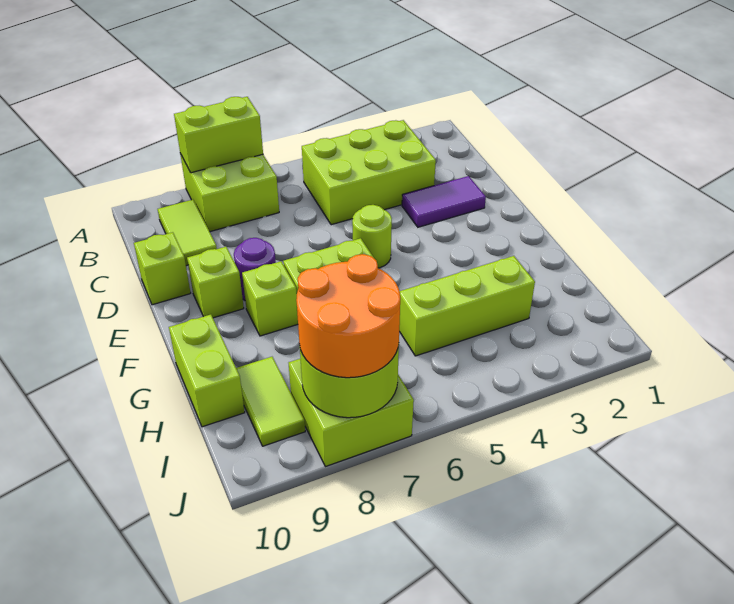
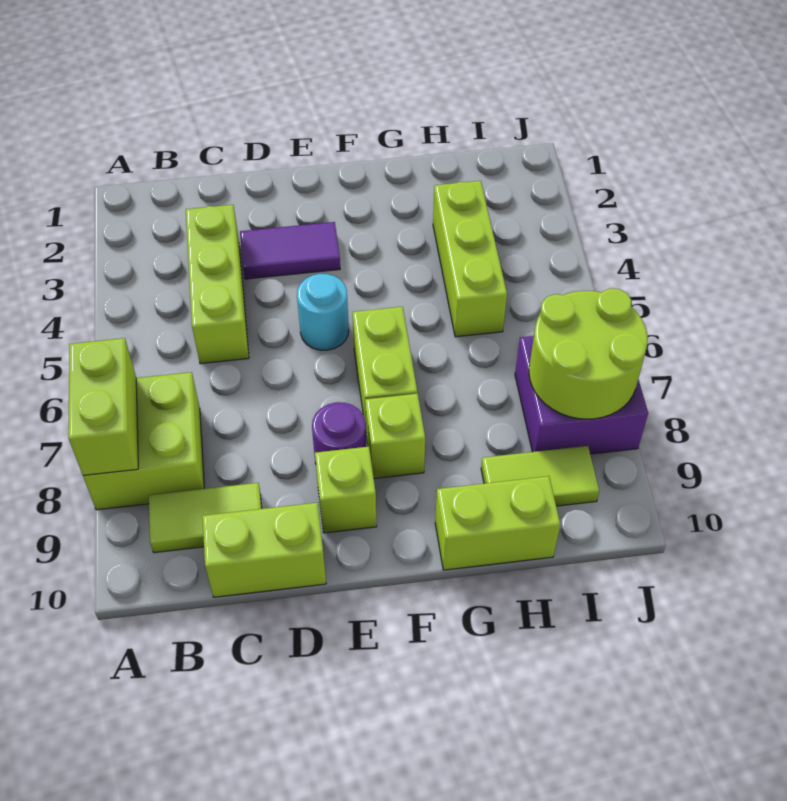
lime brick B3:C5 level 1 -> lime brick C3:C5 level 1
purple tile D2:D3 level 1 -> purple tile D3:E3 level 1
lime brick D10 level 1 -> lime brick C10:D10 level 1
lime round brick E5 level 1 -> cyan round brick E5 level 1
lime brick I7:J8 level 1 -> purple brick I7:J8 level 1
orange round brick I7:J8 level 3 -> none

